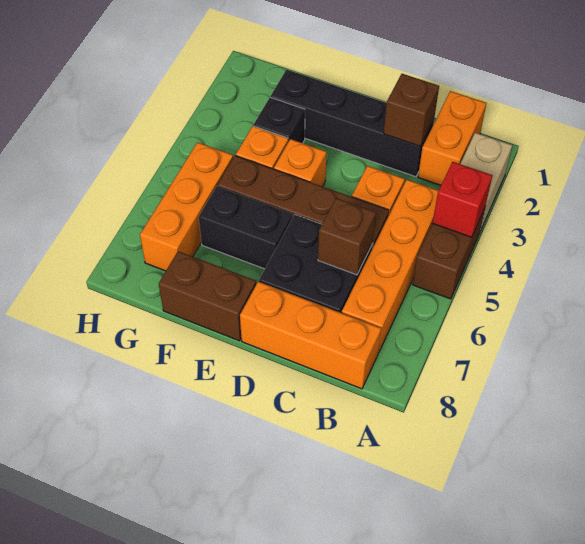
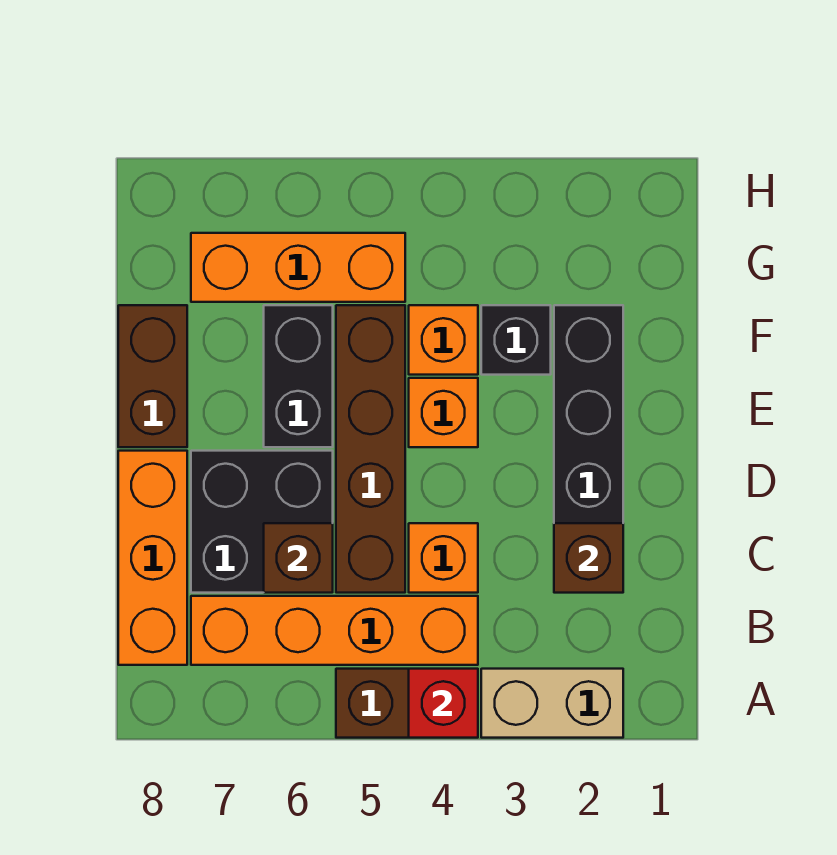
orange brick B1:B2 level 1 -> none

